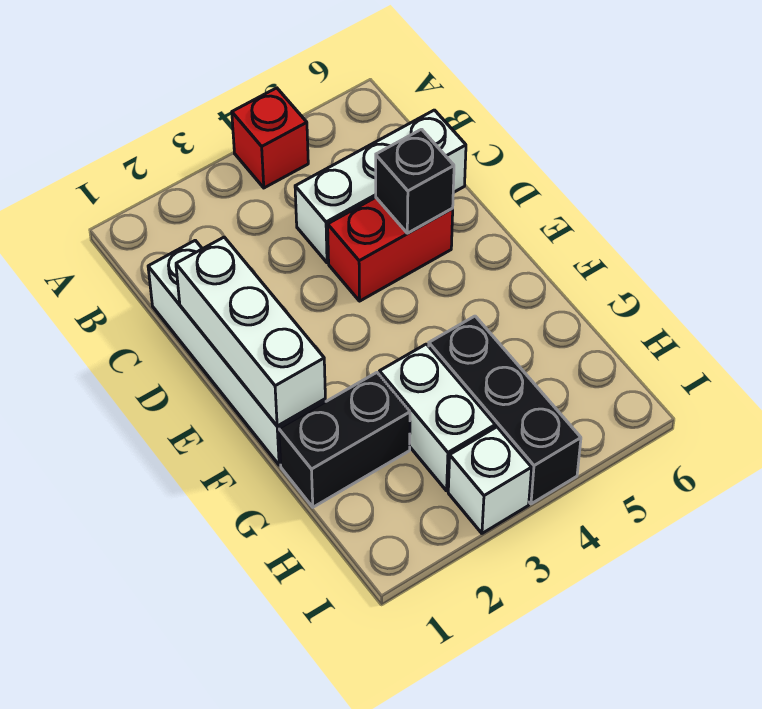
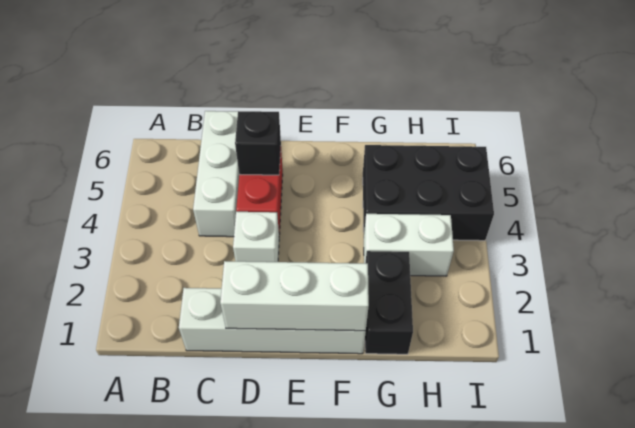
red brick A4 level 1 -> none
black brick G4:I4 level 1 -> black brick G4:I5 level 1
white brick I3 level 1 -> white brick D3 level 1

